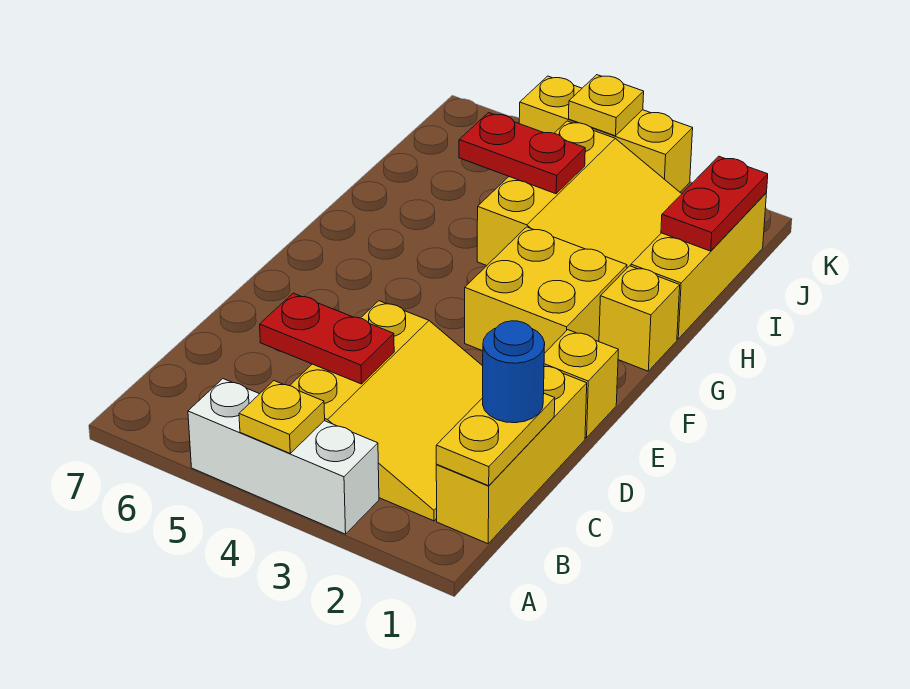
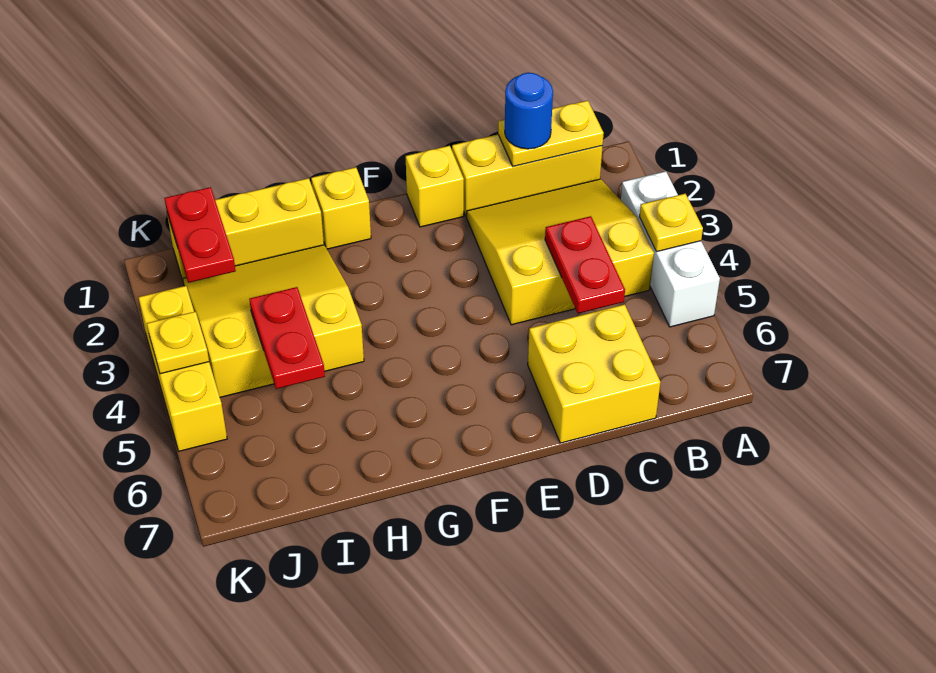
yellow brick F2:G3 level 1 -> yellow brick C6:D7 level 1
red plate I1:J1 level 2 -> red plate J1:J2 level 2

